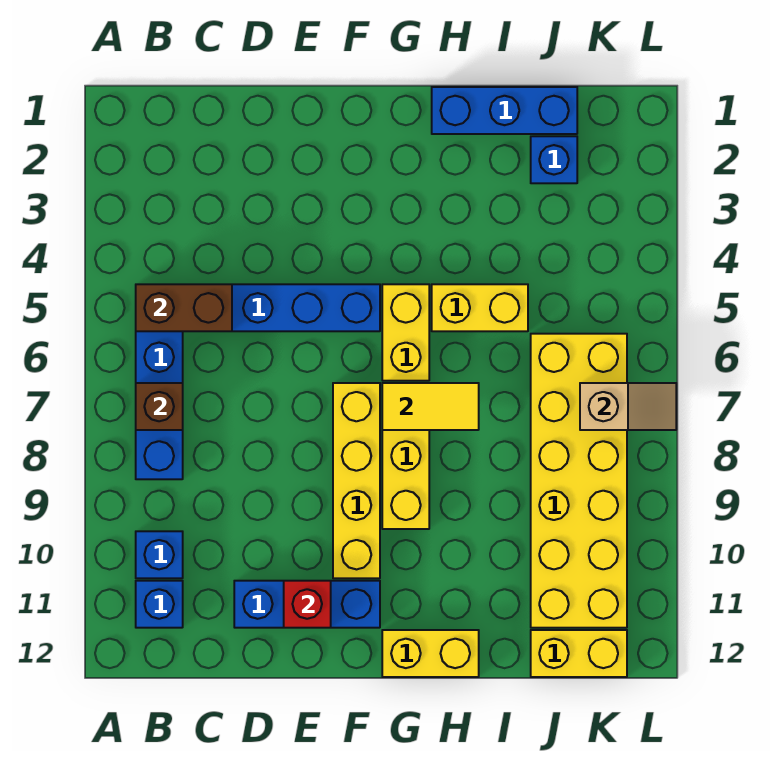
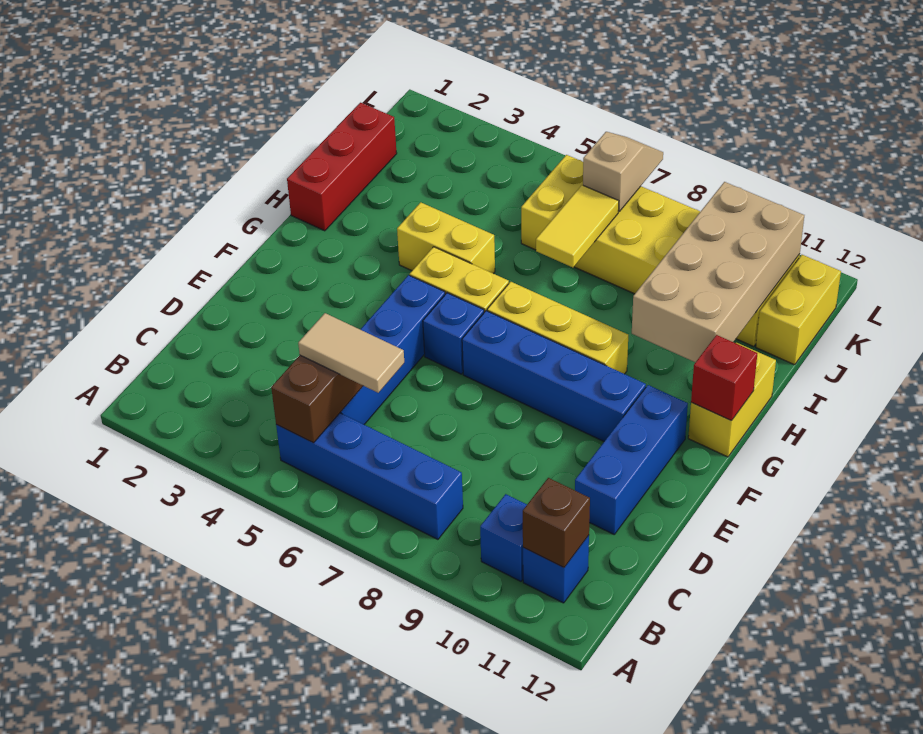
brown brick B7 level 2 -> brown brick B11 level 2
none -> tan tile C5:C6 level 3
red brick E11 level 2 -> red brick G12 level 2
yellow brick F7:F10 level 1 -> blue brick F7:F10 level 1
yellow tile G7:H7 level 2 -> yellow tile I7:J7 level 2
blue brick H1:J1 level 1 -> red brick H1:J1 level 1
yellow brick H5:I5 level 1 -> yellow brick H4:H5 level 1
none -> tan brick H10:K11 level 2
blue brick J2 level 1 -> blue brick F6 level 1

